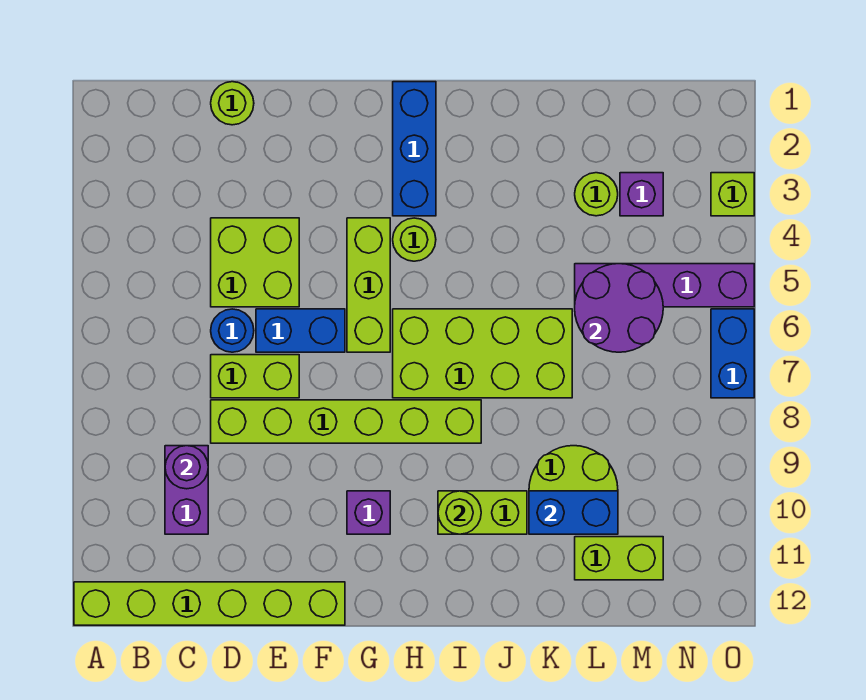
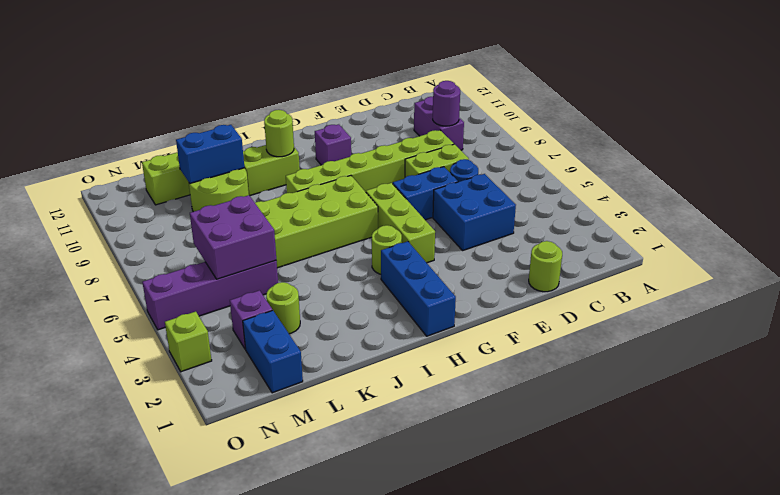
lime brick A12:F12 level 1 -> none
lime brick D4:E5 level 1 -> blue brick D4:E5 level 1
purple round brick L5:M6 level 2 -> purple brick L5:M6 level 2
blue brick O6:O7 level 1 -> blue brick M1:M2 level 1

